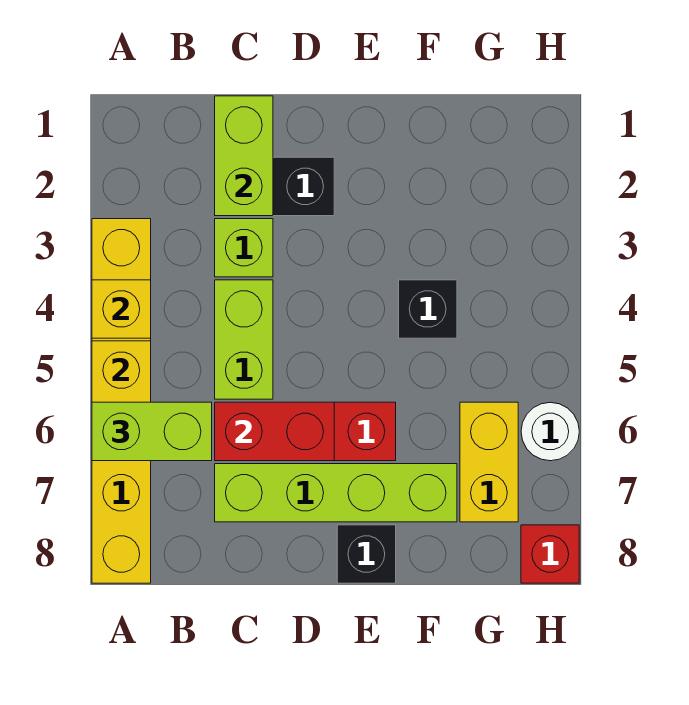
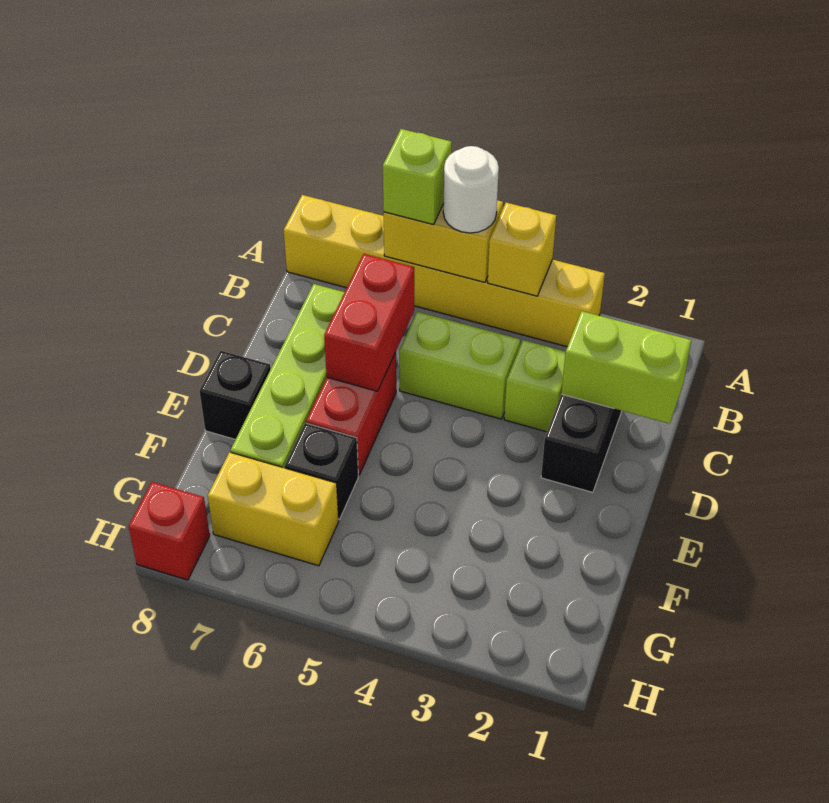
lime brick A6:B6 level 3 -> lime brick A6 level 3
black brick F4 level 1 -> black brick F6 level 1
white round brick H6 level 1 -> white round brick A5 level 3

